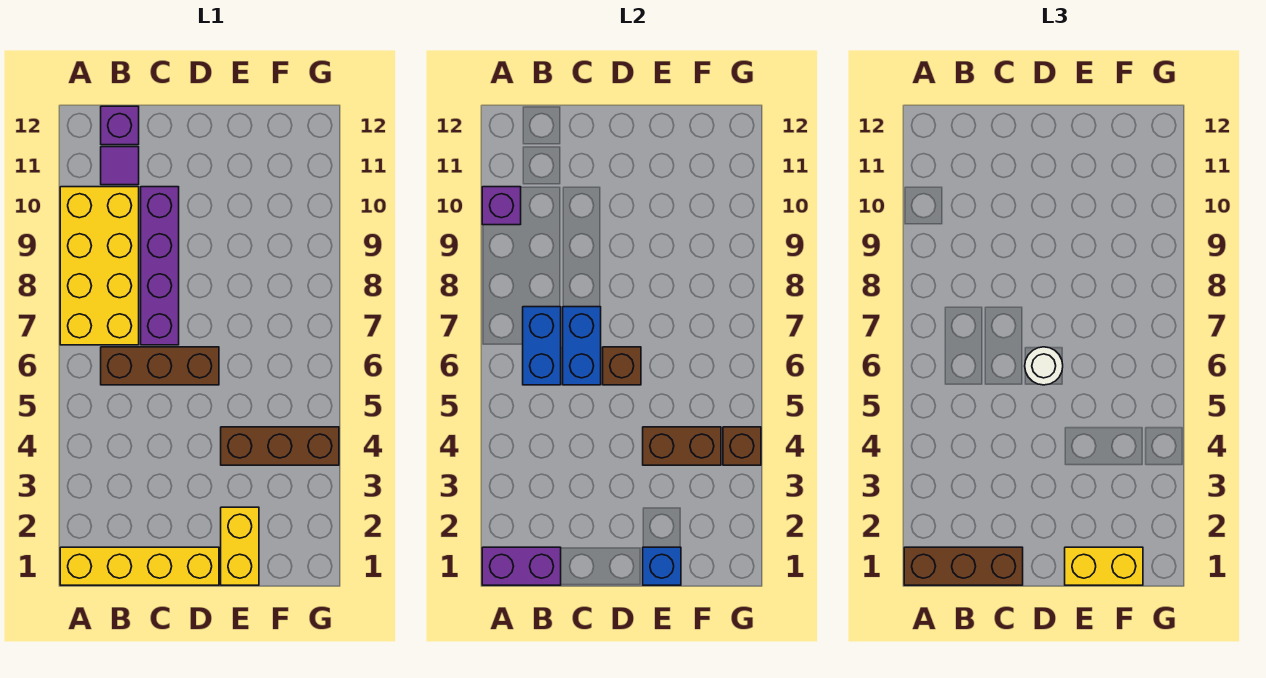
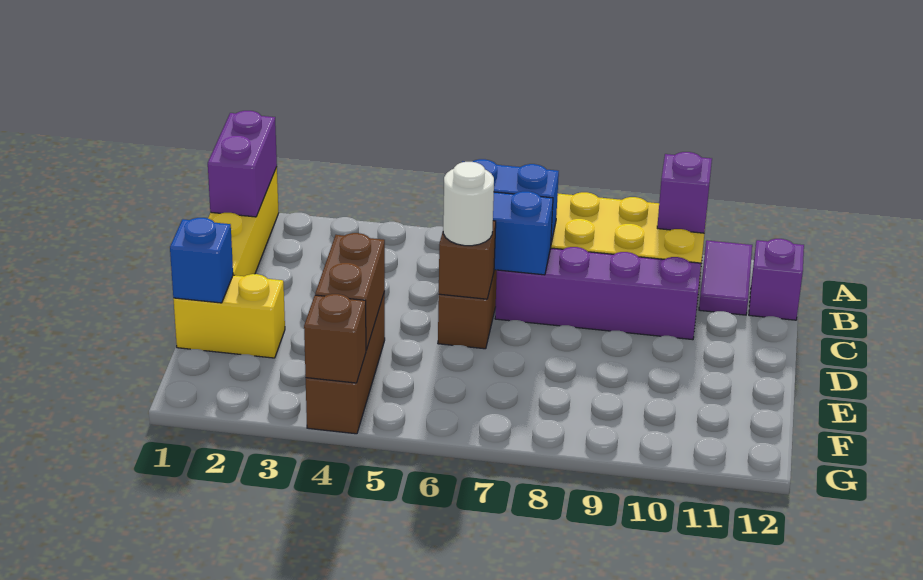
brown brick A1:C1 level 3 -> none
purple tile B11 level 1 -> purple tile A11:B11 level 1
yellow brick E1:F1 level 3 -> none

